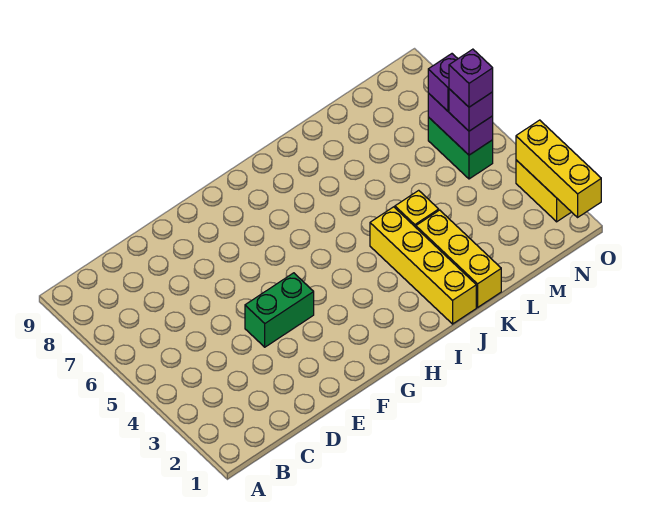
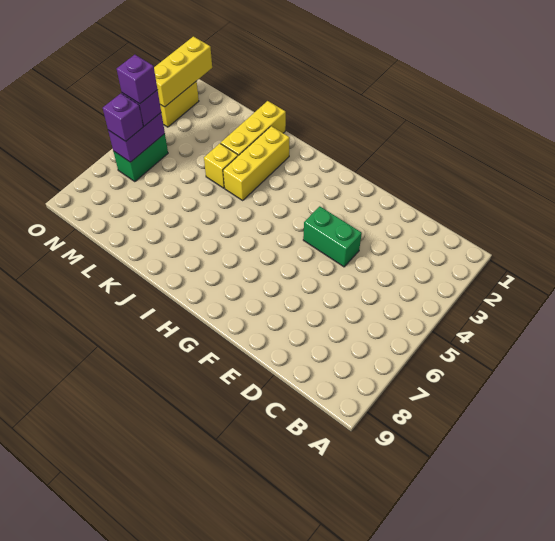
yellow brick J1:J4 level 1 -> yellow brick J2:J4 level 1

